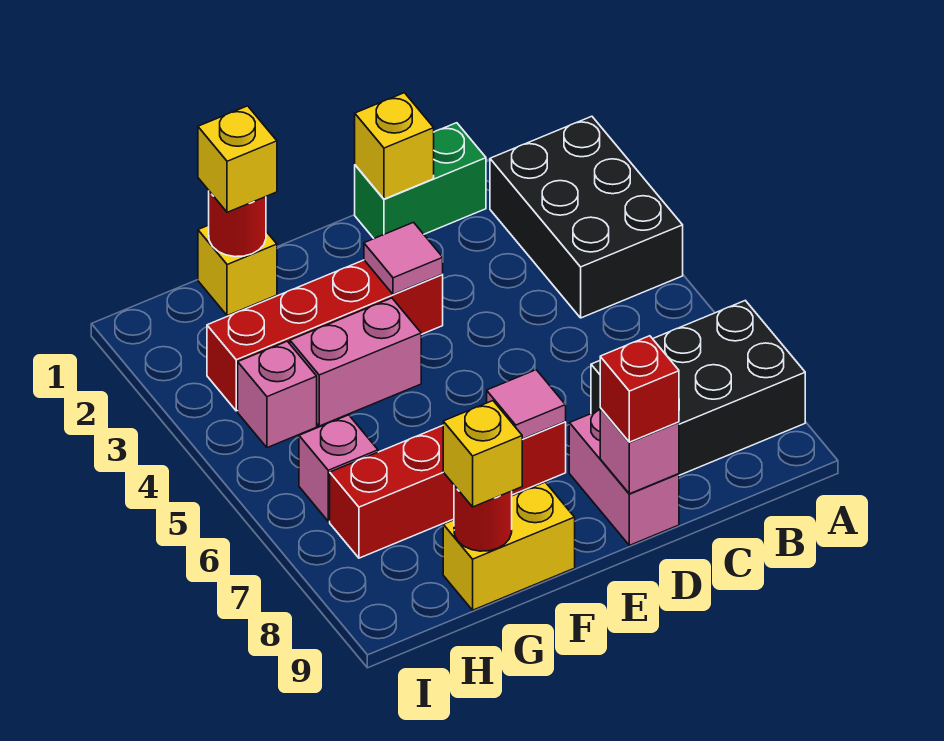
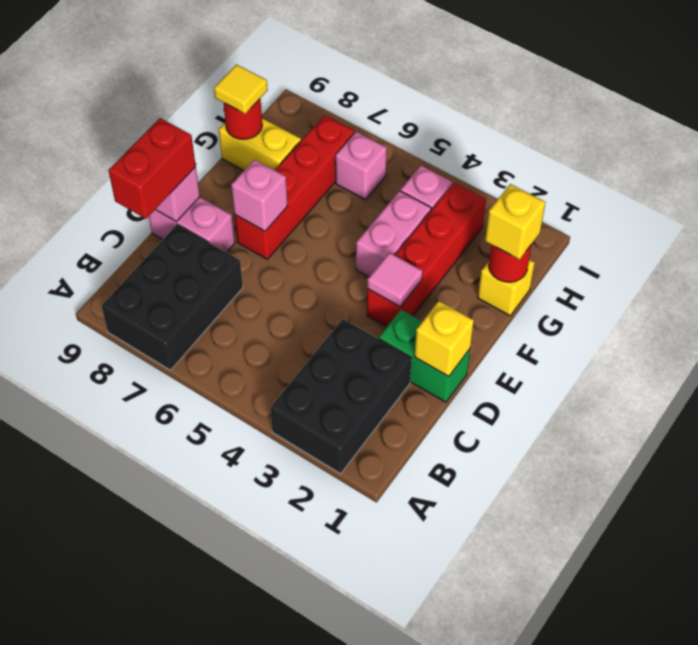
black brick A2:B4 level 1 -> black brick A2:C3 level 1
green brick C1:D1 level 1 -> green brick D1:D2 level 1
red brick D9 level 3 -> red brick C9:D9 level 3
pink tile E7 level 2 -> pink brick E7 level 2
yellow brick F9:G9 level 1 -> yellow brick G8:G9 level 1
yellow brick G9 level 3 -> yellow tile G9 level 3

